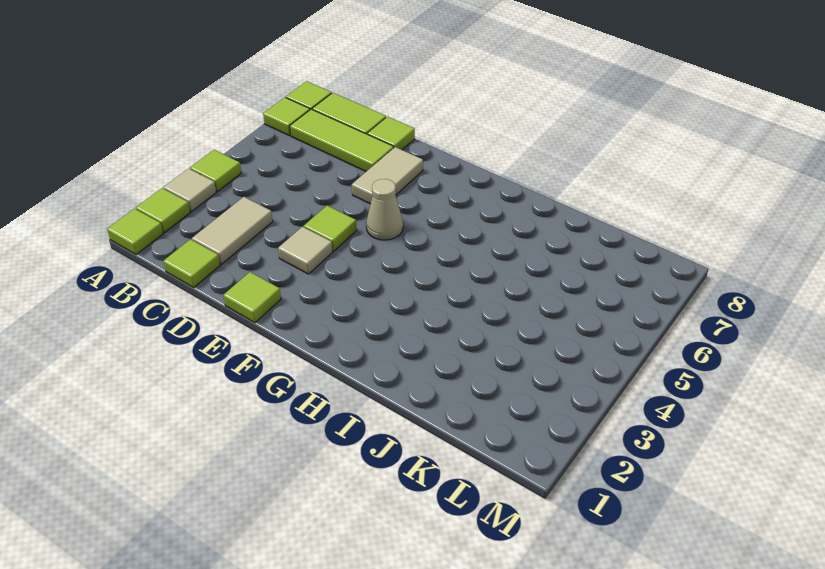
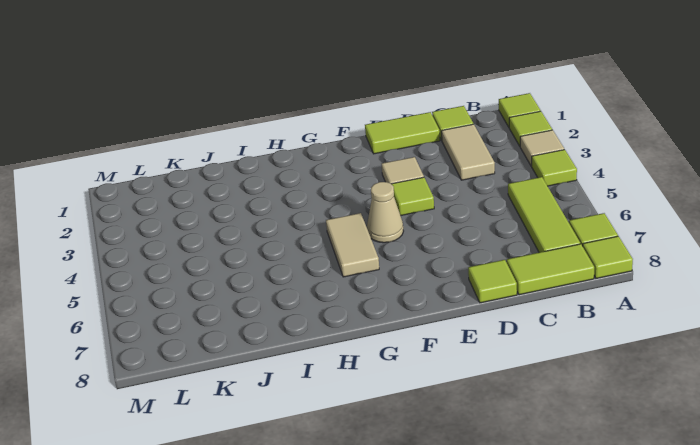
lime tile B7:D7 level 1 -> lime tile B5:B7 level 1
lime tile E1 level 1 -> lime tile D1:E1 level 1
tan tile E6:E7 level 1 -> tan tile G5:G6 level 1

